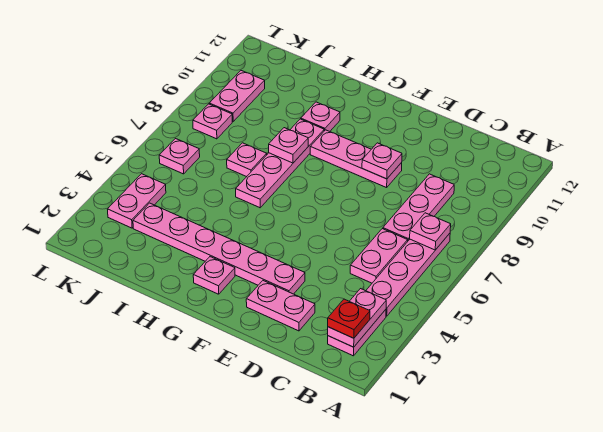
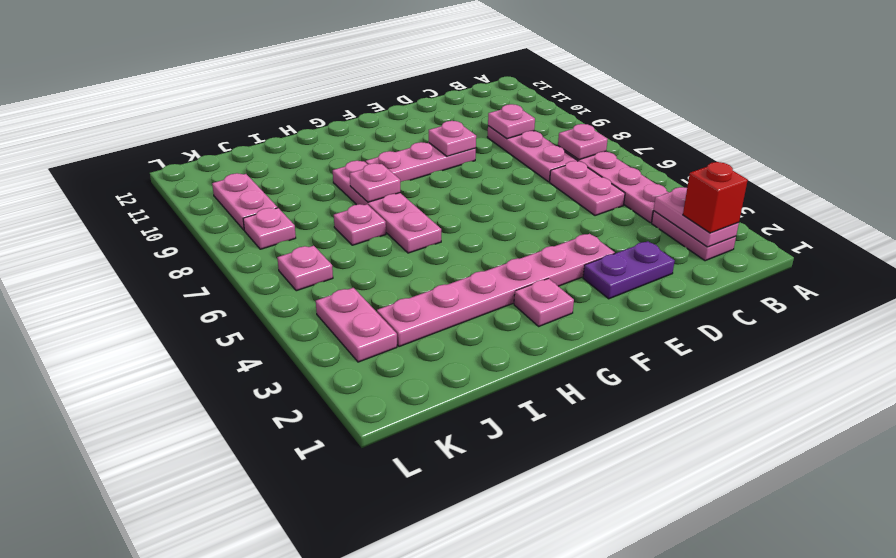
red plate B2 level 3 -> red brick B2 level 3
pink plate D2:E2 level 1 -> purple plate D2:E2 level 1
pink plate H10 level 1 -> pink plate C9 level 2

